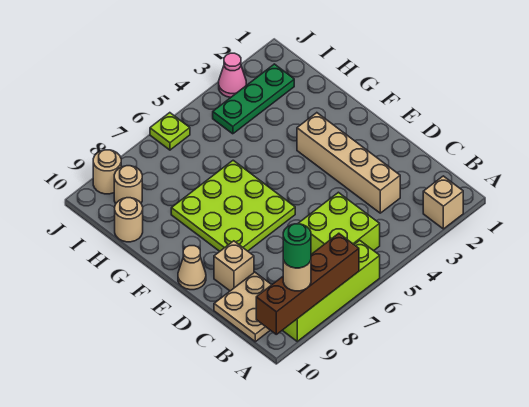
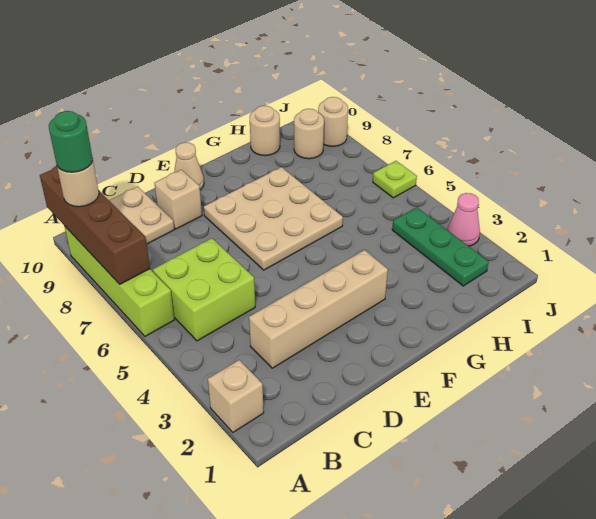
lime plate E6:G8 level 1 -> tan plate E6:G8 level 1

